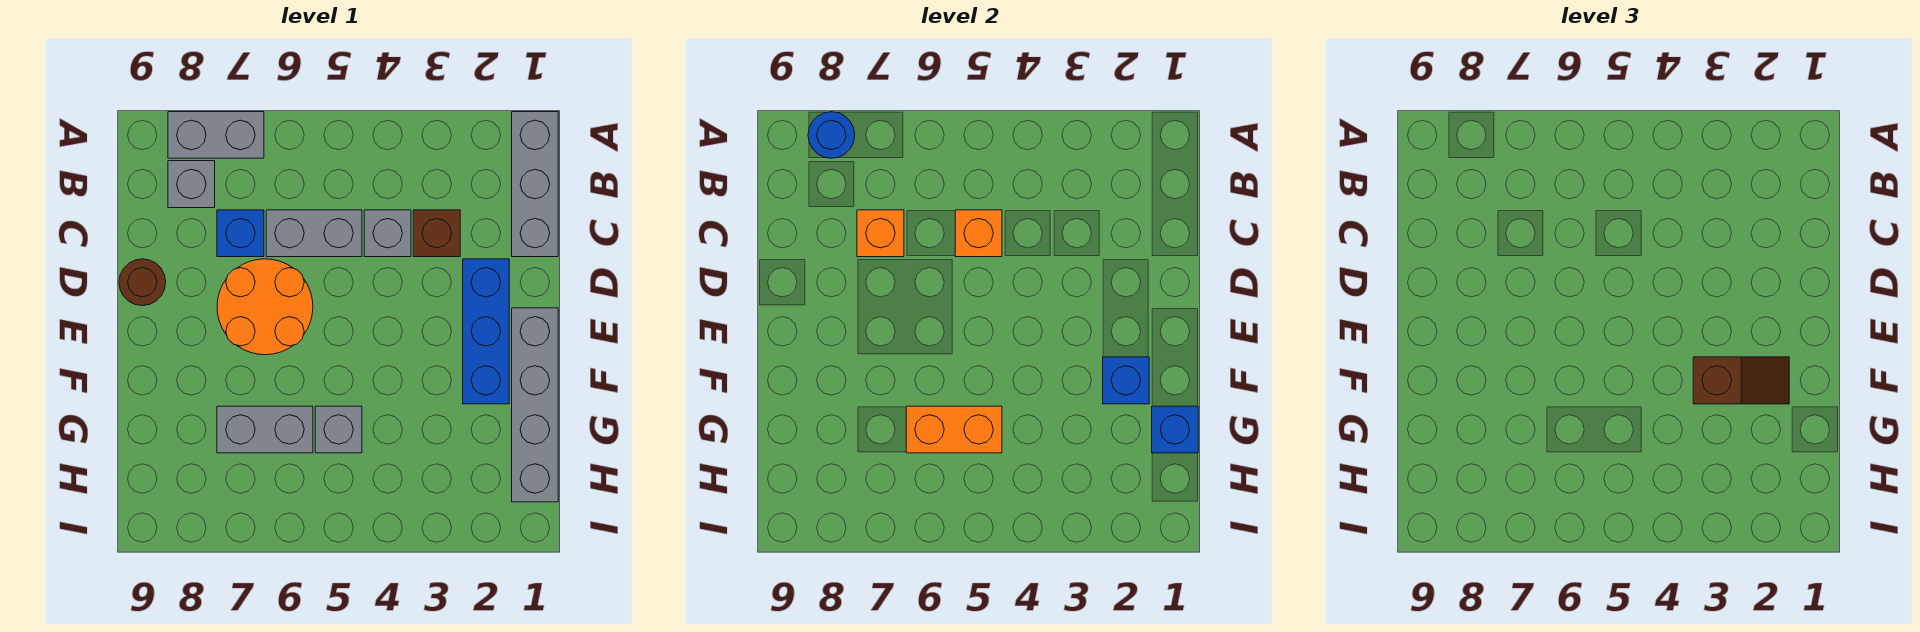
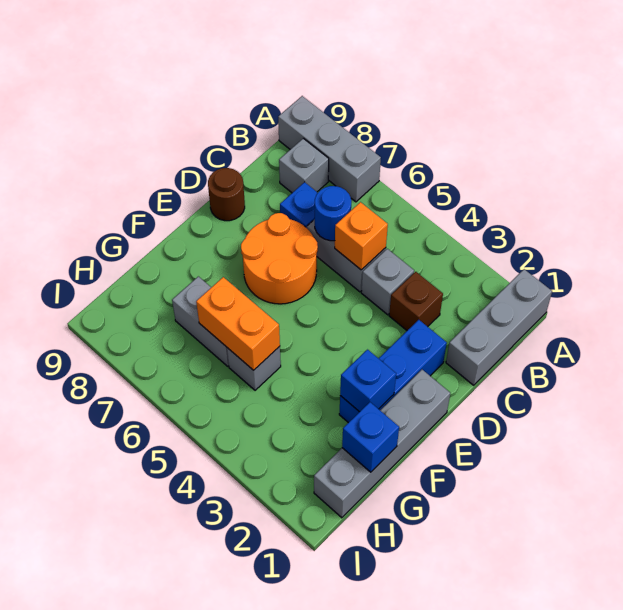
grey brick A7:A8 level 1 -> grey brick A7:A9 level 1
blue round brick A8 level 2 -> blue round brick C6 level 2
orange brick C7 level 2 -> none
brown slope F2:F3 level 3 top 3 -> none

